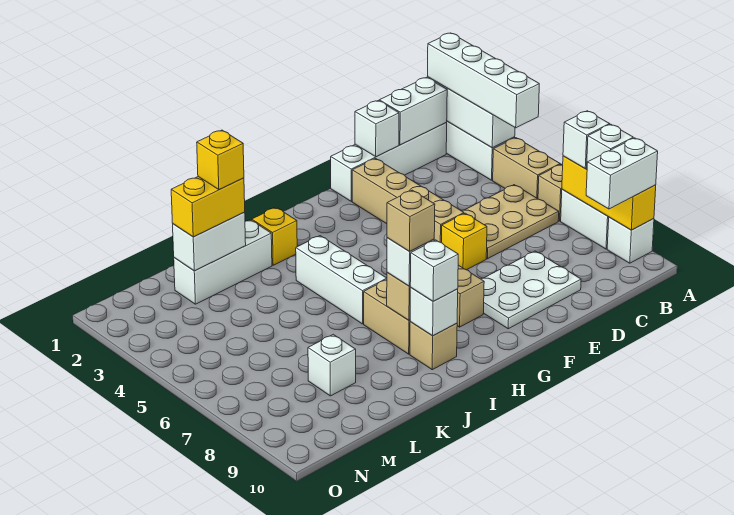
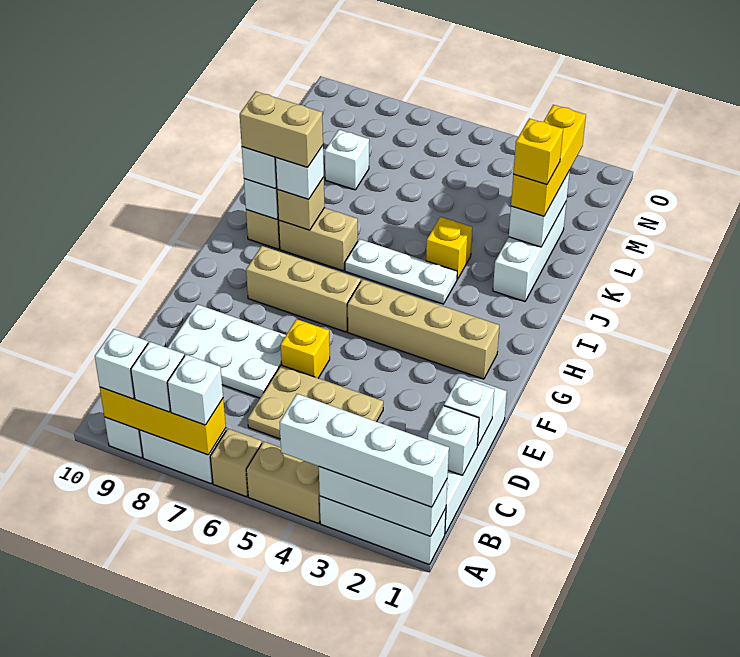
white brick A9:B9 level 3 -> white brick A9 level 3
white brick B1:C1 level 2 -> white brick C1 level 2
tan plate B5:D6 level 1 -> tan plate C4:D6 level 1
white plate D8:F9 level 1 -> white plate D7:E9 level 1
tan brick E2:E5 level 1 -> tan brick G2:G5 level 1
yellow brick I2 level 1 -> yellow brick J4 level 1
white brick I4:I6 level 1 -> white plate I4:I6 level 1
tan brick I8 level 4 -> tan brick I8:I9 level 4
yellow brick K2:L2 level 3 -> yellow brick K2:M2 level 3

